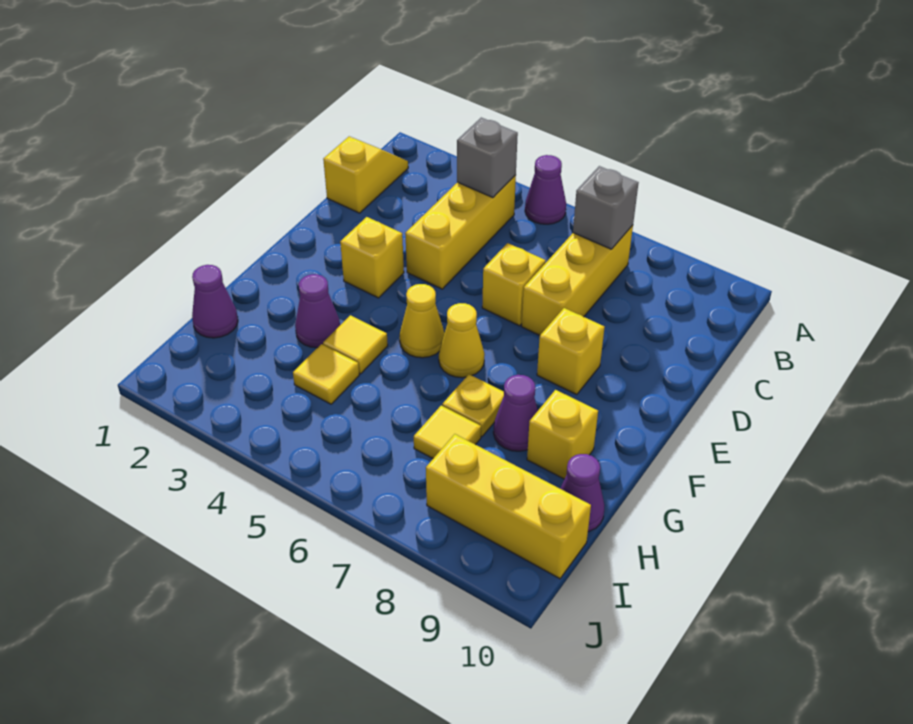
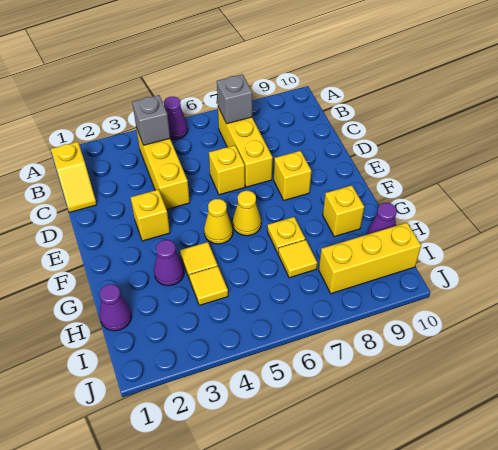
yellow slope B1:C1 level 1 top C -> yellow slope B1:C1 level 1 top B
purple cone G8 level 1 -> none

